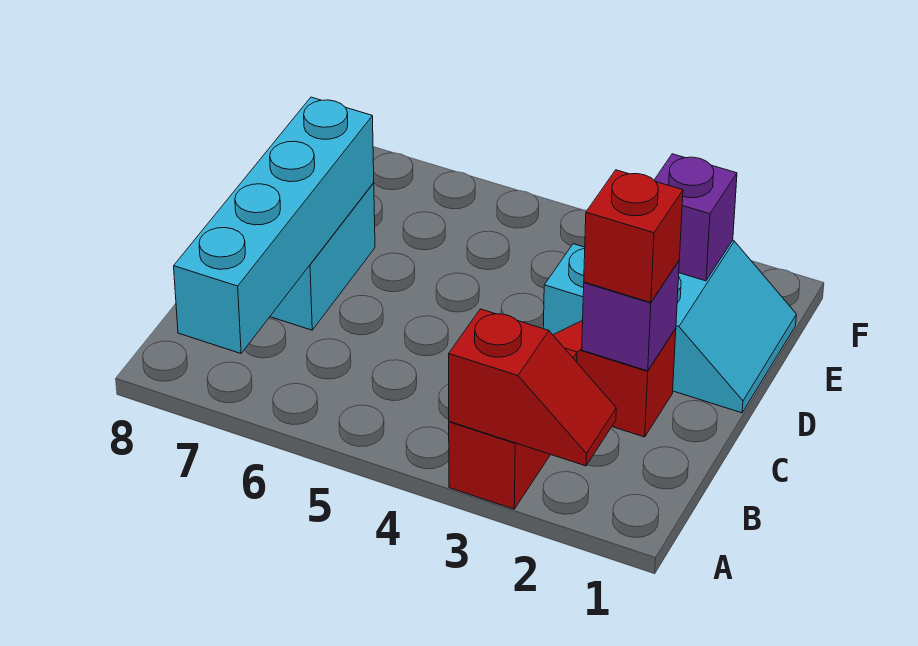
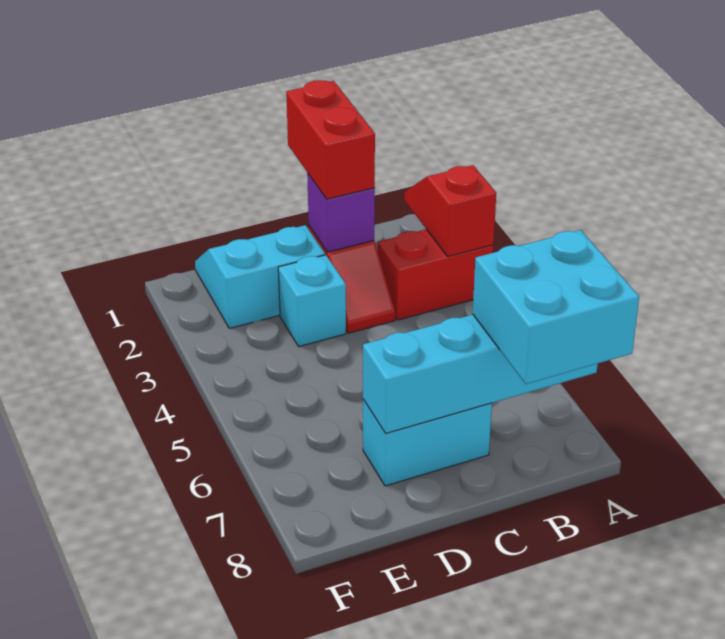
none -> cyan brick A7:B8 level 3
red brick C2 level 3 -> red brick C1:C2 level 3
purple brick E2 level 2 -> none

